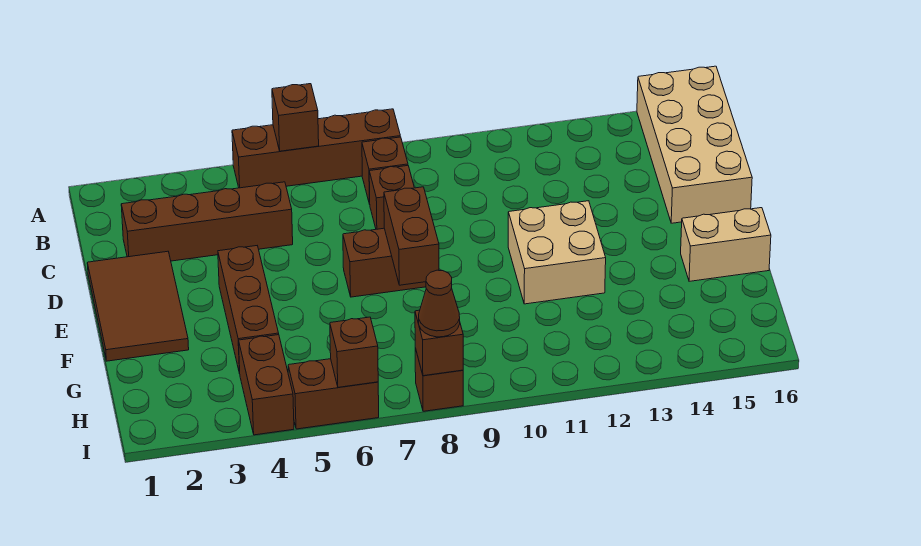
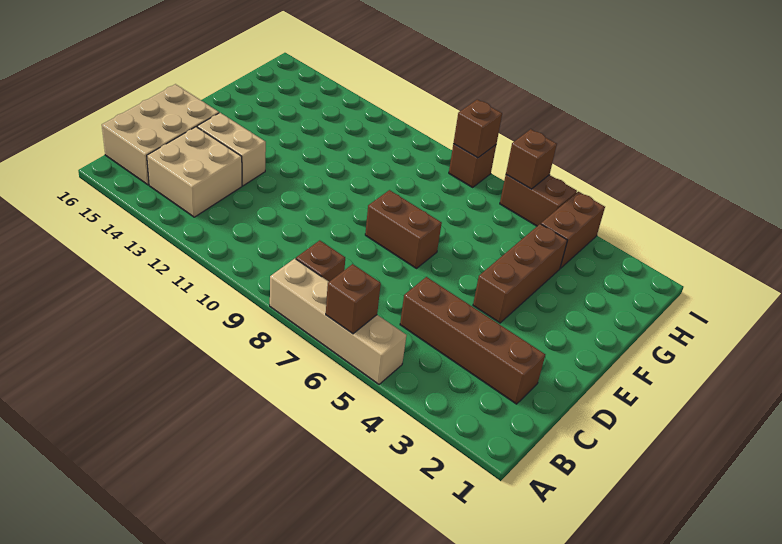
brown brick A5:A8 level 1 -> tan brick A5:A8 level 1
tan brick A15:D16 level 1 -> tan brick B15:D16 level 1
brown brick C8 level 1 -> none
brown tile D1:F2 level 1 -> none
brown brick E8:F8 level 2 -> none
tan brick E11:F12 level 1 -> tan brick B13:C14 level 1
tan brick F15:F16 level 1 -> tan brick D13:D14 level 1
brown cone I8 level 3 -> none

